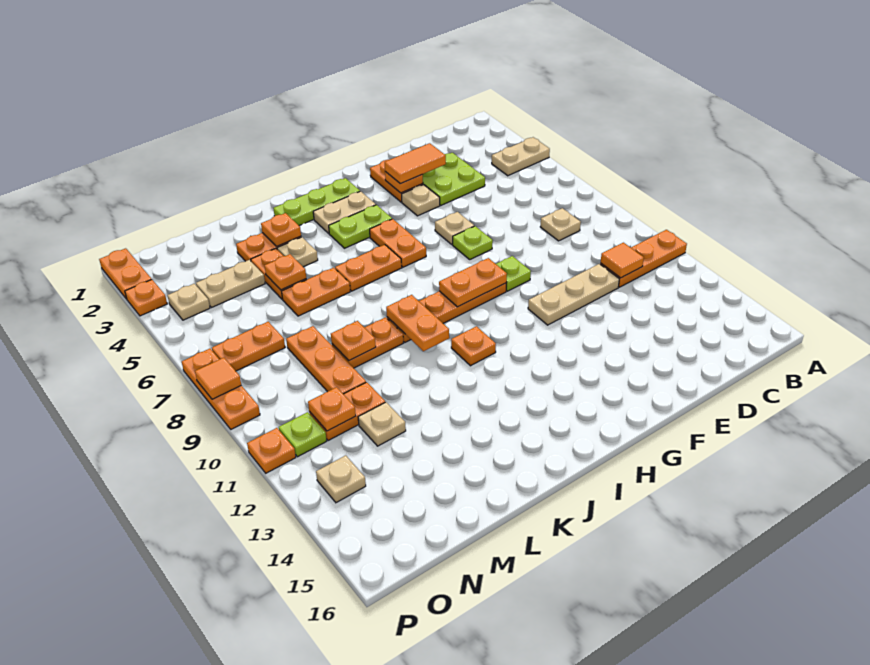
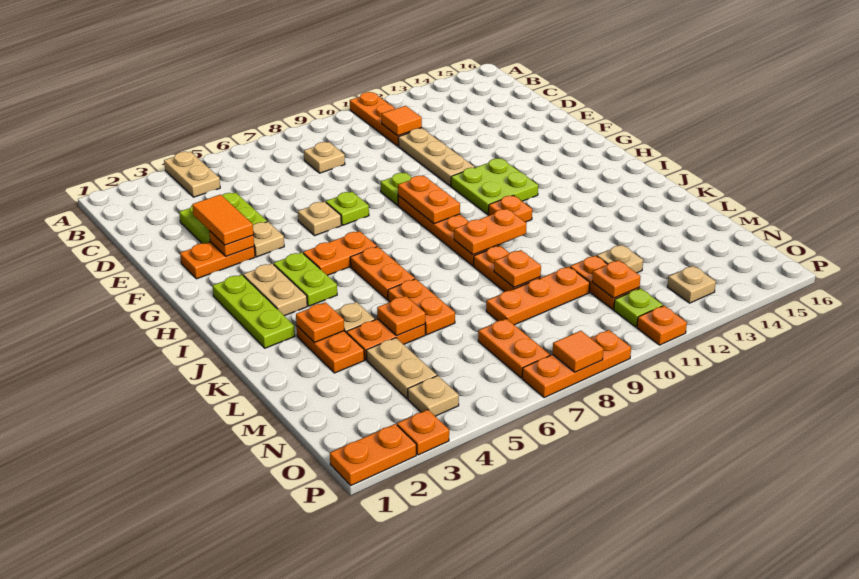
none -> lime plate G11:H12 level 1

